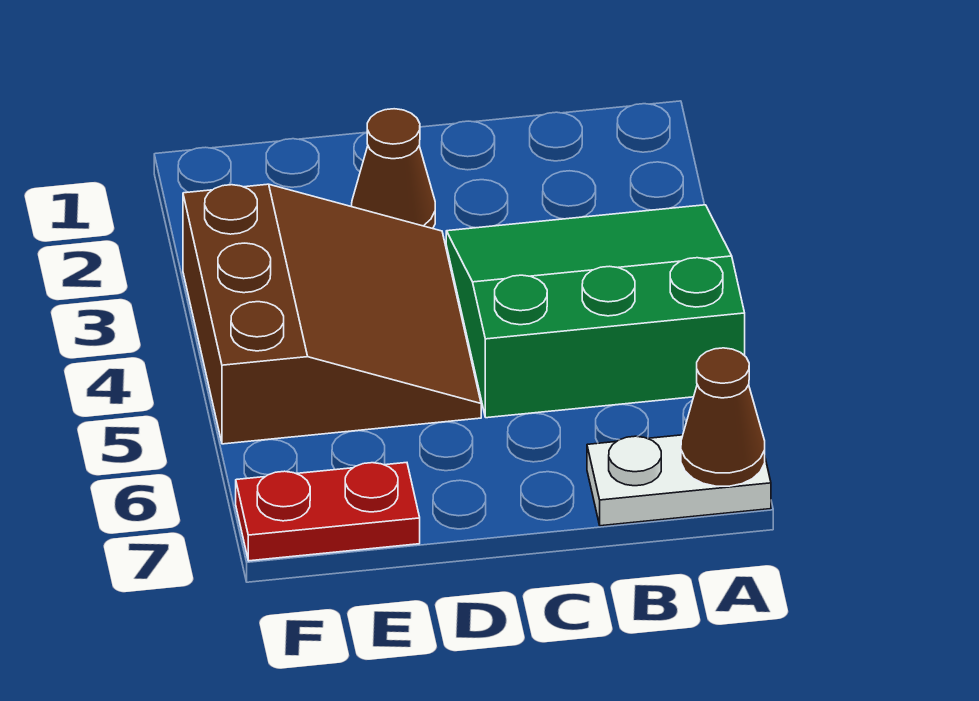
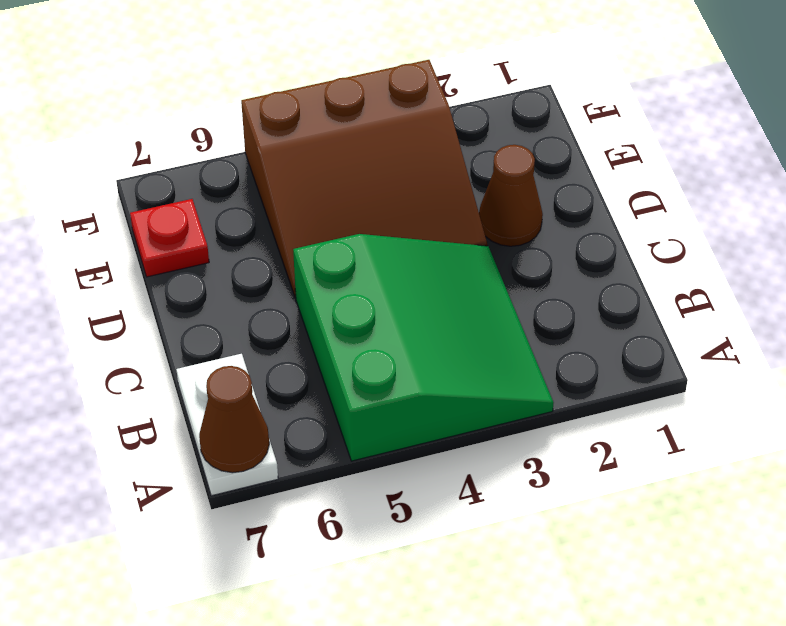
red plate E7:F7 level 1 -> red plate E7 level 1

